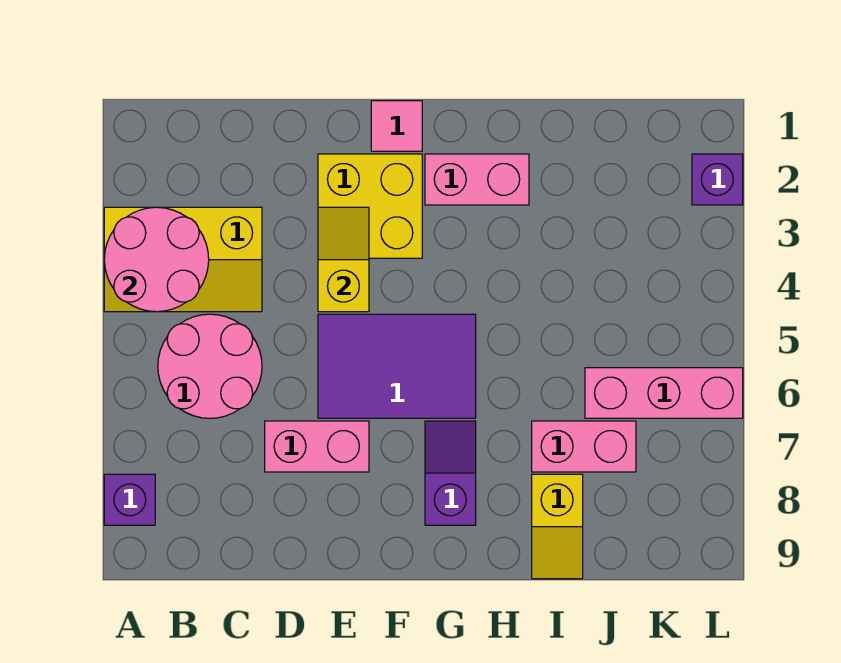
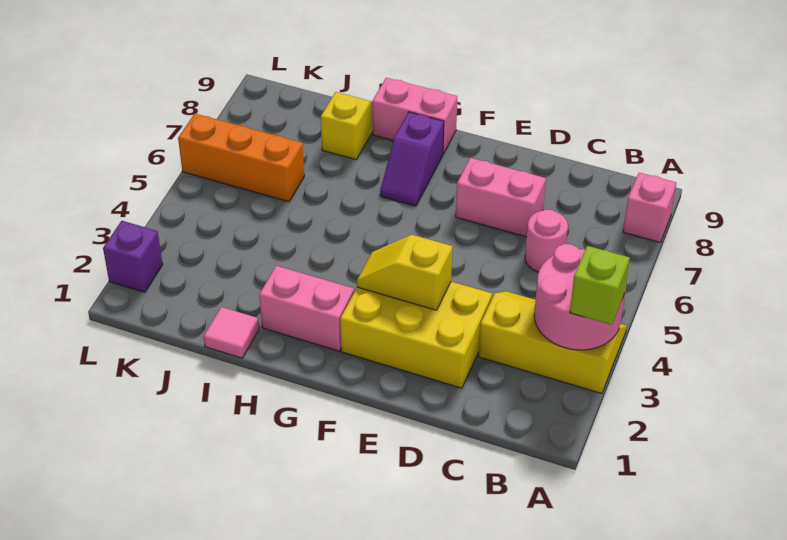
none -> lime brick A3 level 3
purple brick A8 level 1 -> pink brick A8 level 1
pink round brick B5:C6 level 1 -> pink round brick C6 level 1
yellow brick E2:F3 level 1 -> yellow brick D2:F3 level 1
yellow slope E3:E4 level 2 top 4 -> yellow slope E3:F3 level 2 top E
purple tile E5:G6 level 1 -> none
pink tile F1 level 1 -> pink tile I1 level 1
pink brick I7:J7 level 1 -> pink brick G9:H9 level 1
pink brick J6:L6 level 1 -> orange brick J6:L6 level 1

